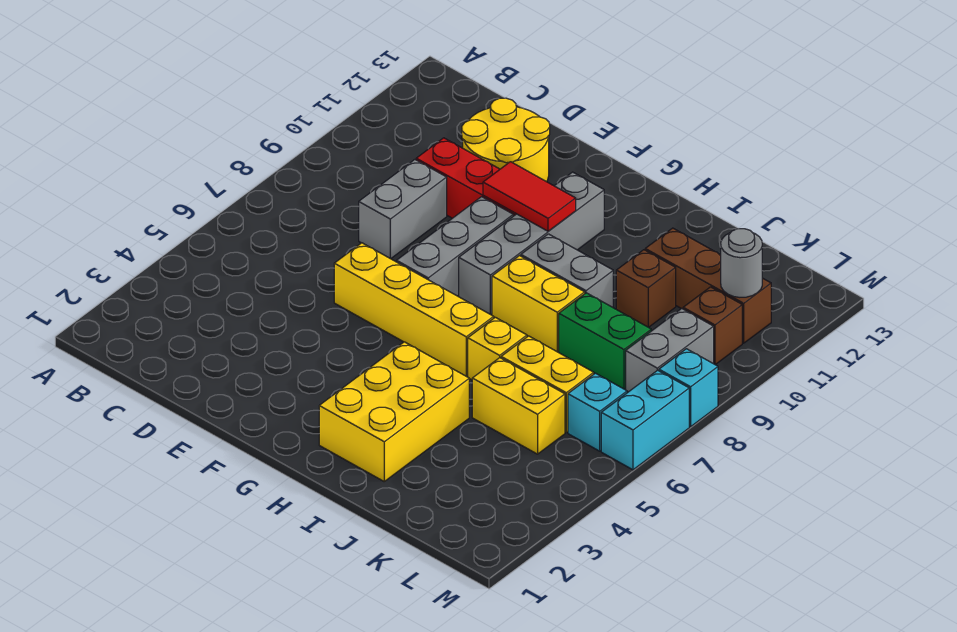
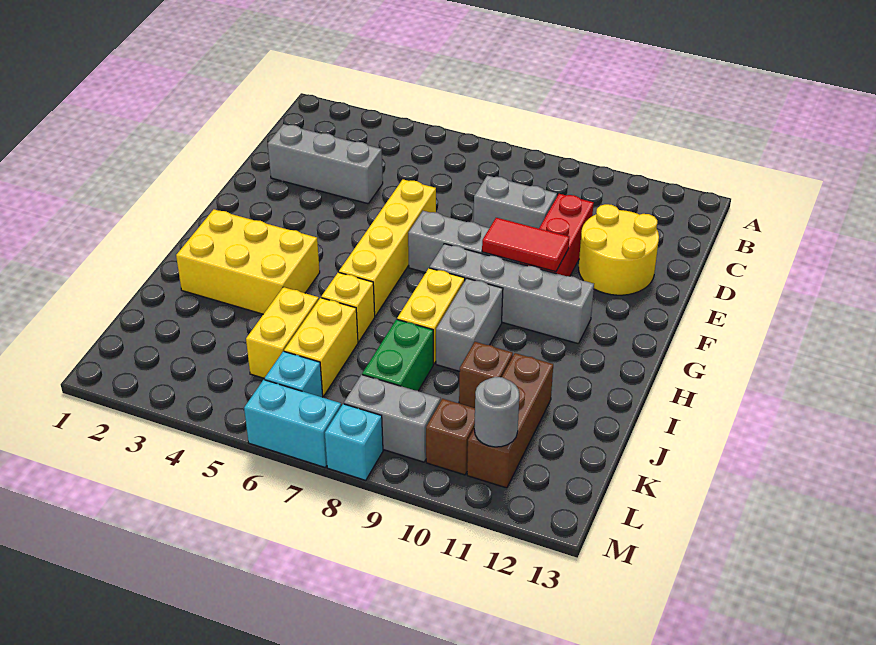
none -> grey brick D2:D4 level 1
red tile F10:G10 level 2 -> red tile F9:F10 level 2

